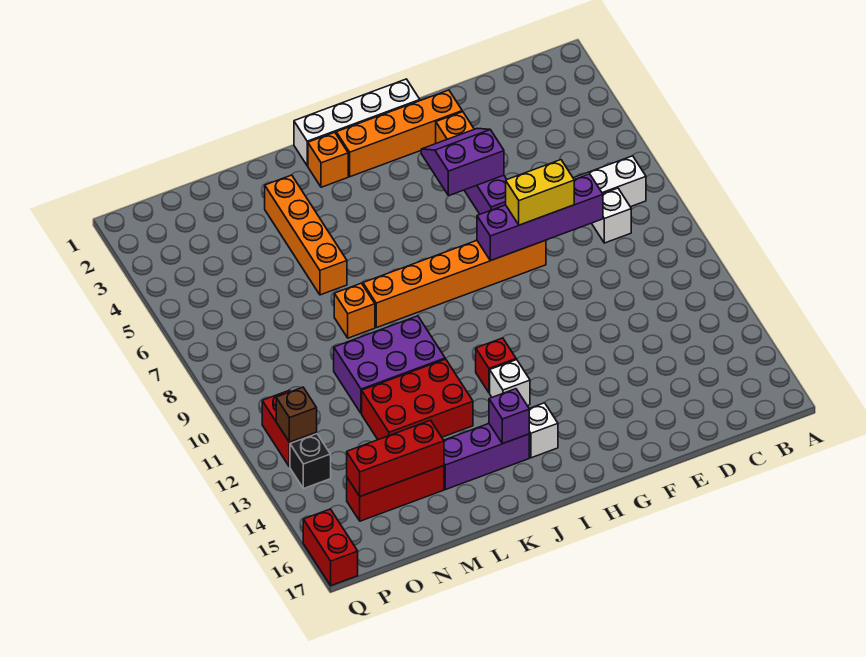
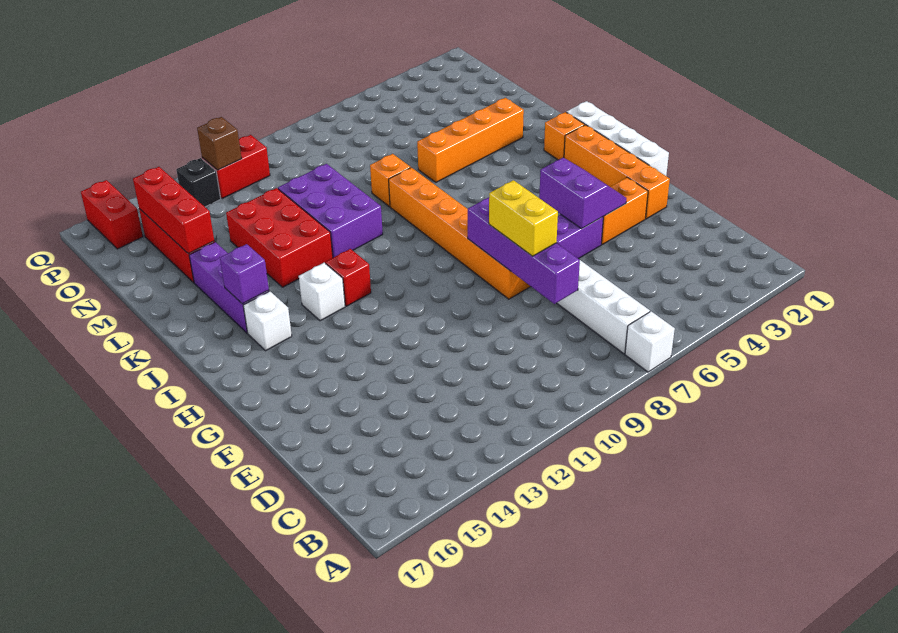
white brick C8 level 1 -> white brick A7 level 1
red brick Q16:Q17 level 1 -> red brick P16:Q16 level 1

